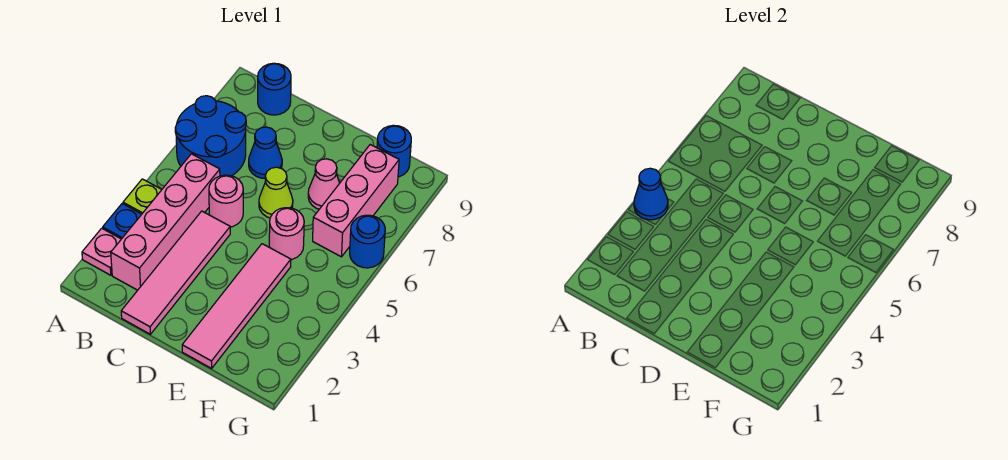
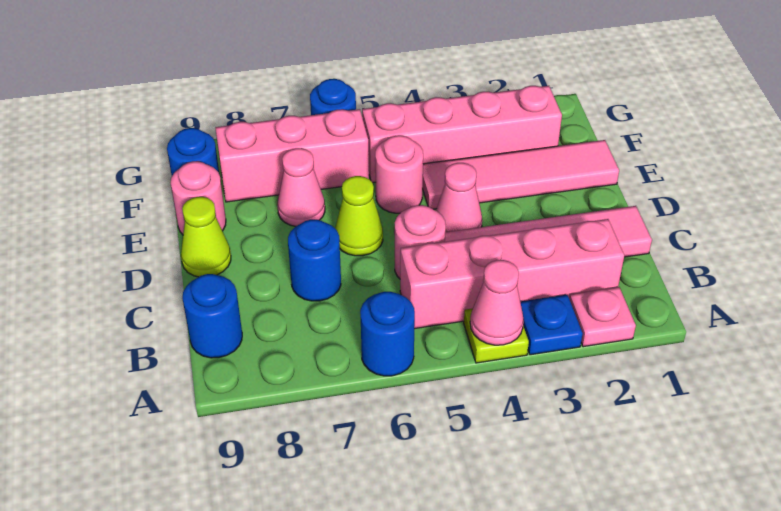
blue cone A4 level 2 -> pink cone A4 level 2
blue round brick A6:B7 level 1 -> blue round brick A6 level 1
blue cone C7 level 1 -> blue round brick C7 level 1
none -> pink cone D4 level 1
none -> lime cone D9 level 1
none -> pink round brick E9 level 1
none -> pink brick F2:F5 level 1

